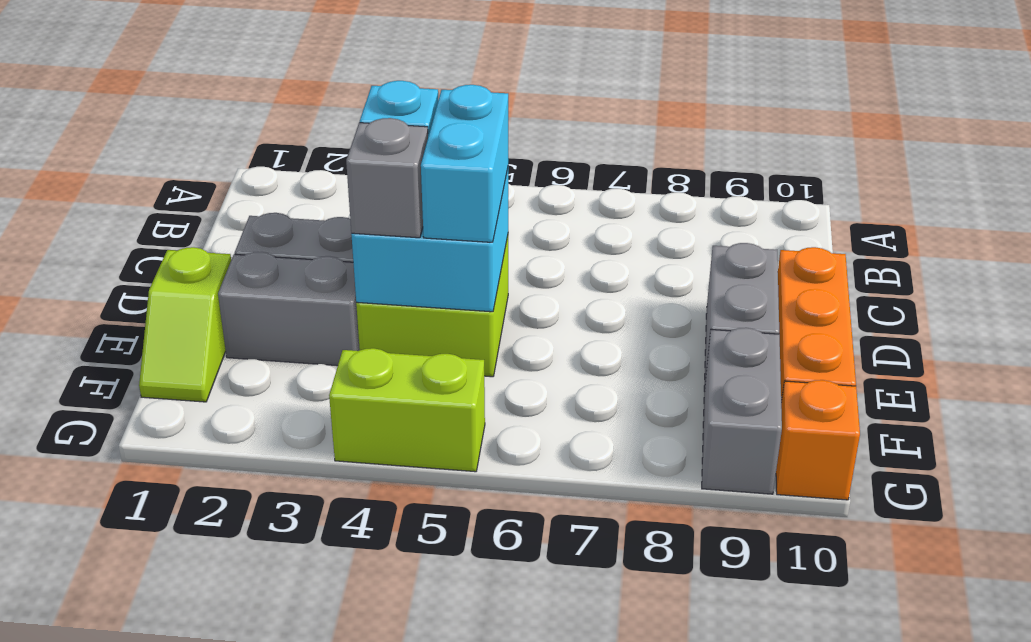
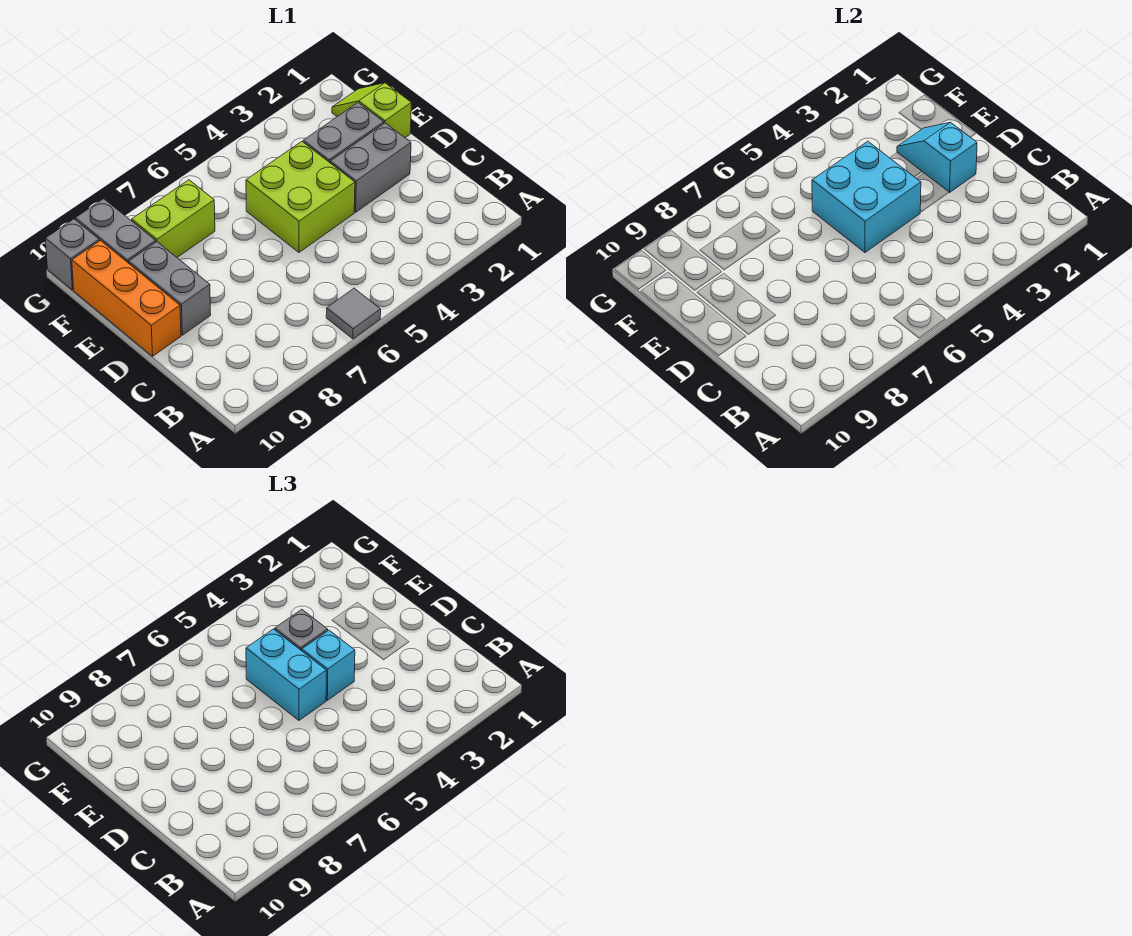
none -> grey tile A6 level 1
none -> cyan slope D2:E2 level 2 top D
lime brick G4:G5 level 1 -> lime brick F7:F8 level 1
orange brick G10 level 1 -> grey brick G10 level 1

